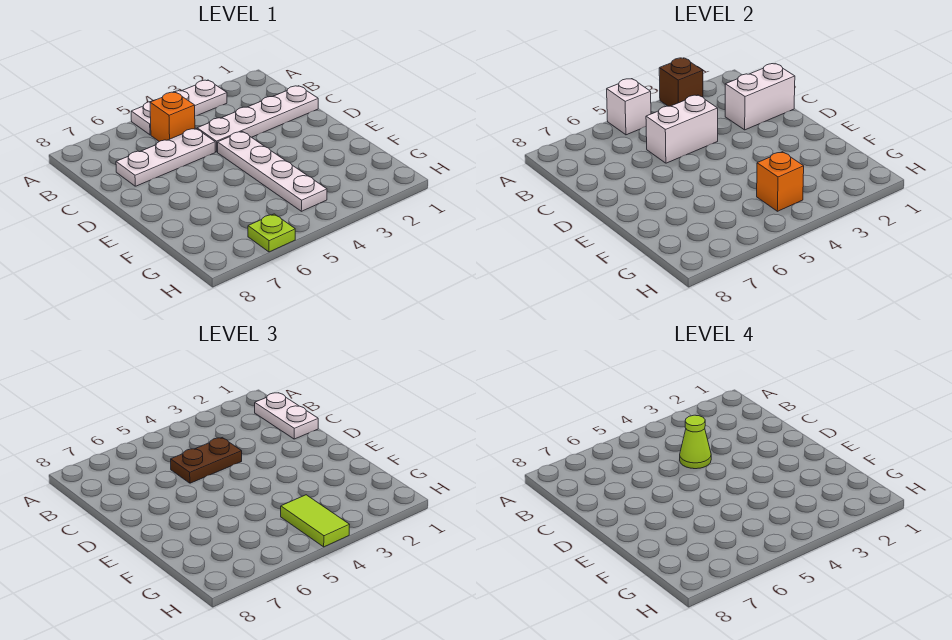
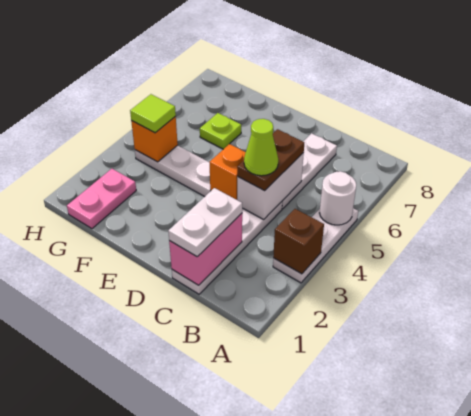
white brick A5 level 2 -> white round brick A5 level 2
white plate B1:C1 level 3 -> white plate C1:C2 level 3
orange brick B5 level 1 -> orange brick D4 level 2
white brick C1:C2 level 2 -> pink brick C1:C2 level 2
none -> pink plate G1:G2 level 1
lime tile G4:H4 level 3 -> lime tile G4 level 3
lime plate H6 level 1 -> lime plate F6 level 1

